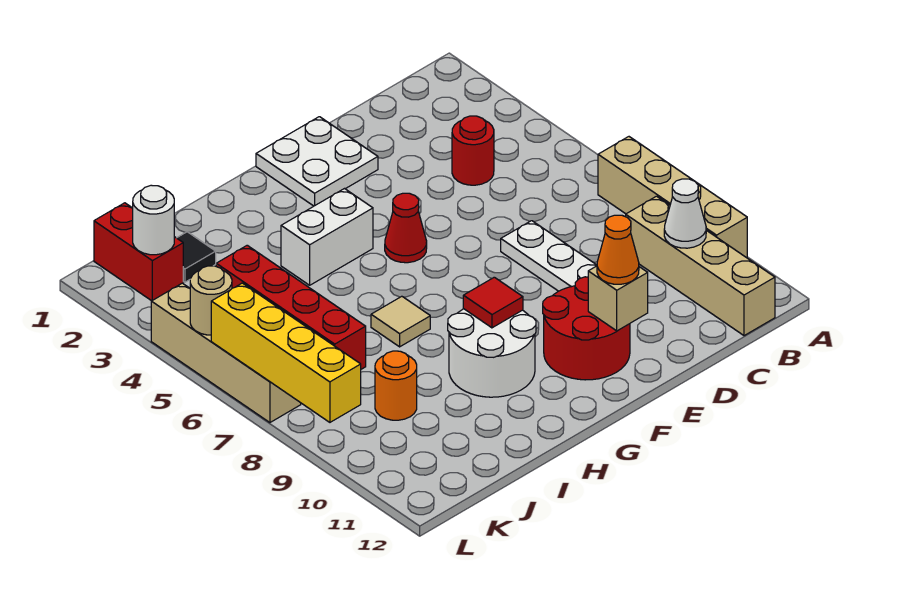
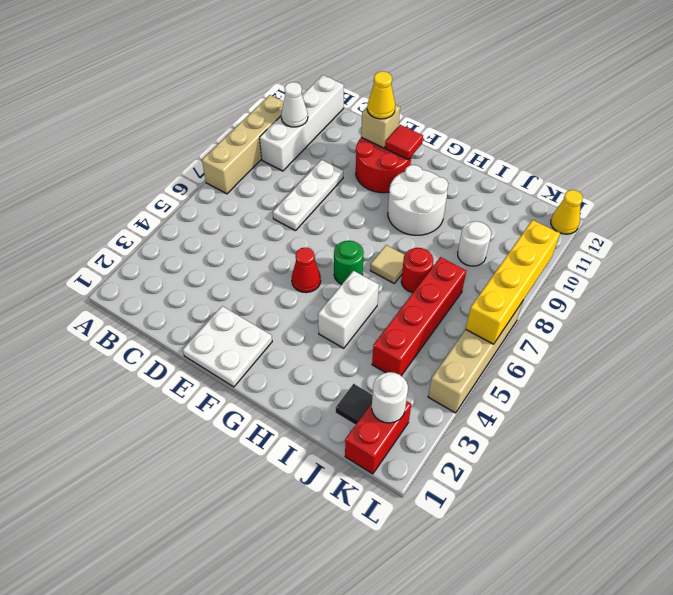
tan brick B9:B12 level 1 -> white brick B9:B12 level 1
red round brick C4 level 1 -> red round brick I7 level 1
orange cone E11 level 3 -> yellow cone E11 level 3
white brick G4:H4 level 1 -> white brick H4:H5 level 1
none -> green round brick G6 level 1
red tile G9 level 2 -> red tile F11 level 2
orange round brick J9 level 1 -> white round brick J9 level 1
tan round brick L5 level 2 -> none
none -> yellow cone L12 level 1

